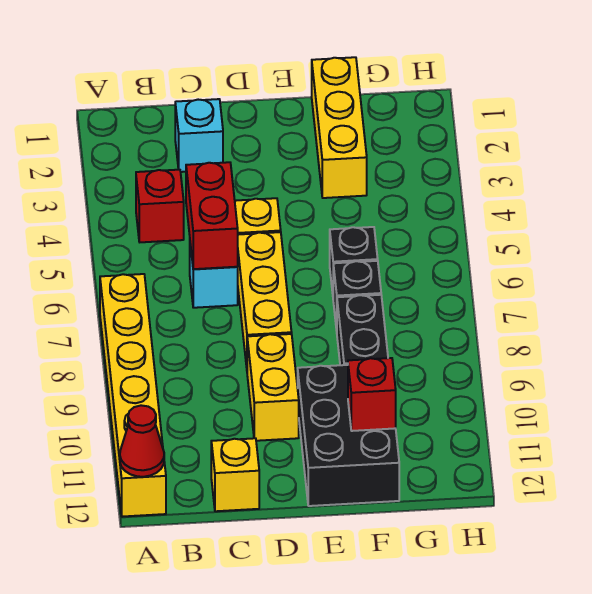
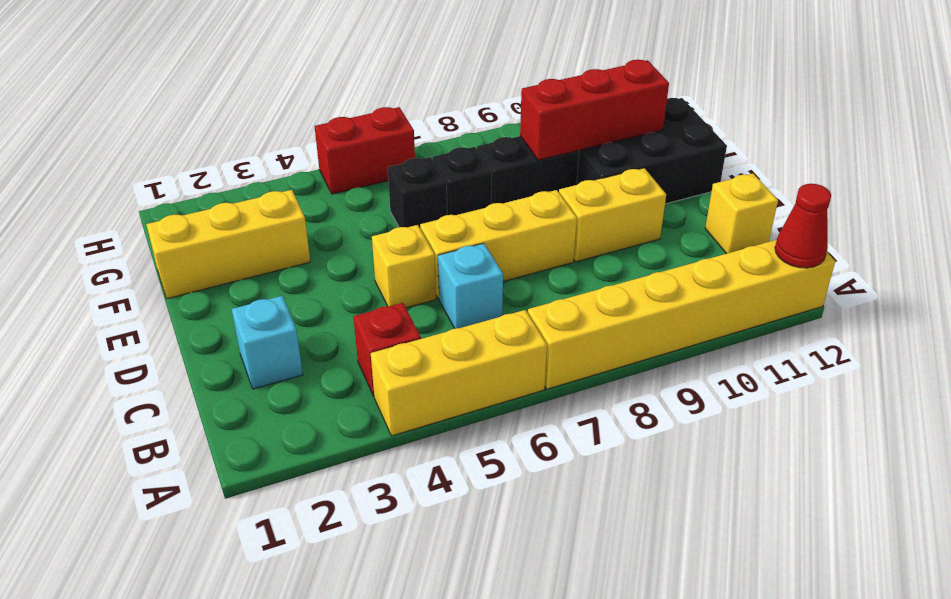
none -> yellow brick A4:A6 level 1
red brick C5:C6 level 2 -> red brick H5:H6 level 1
red brick F11 level 2 -> red brick F9:F11 level 2

